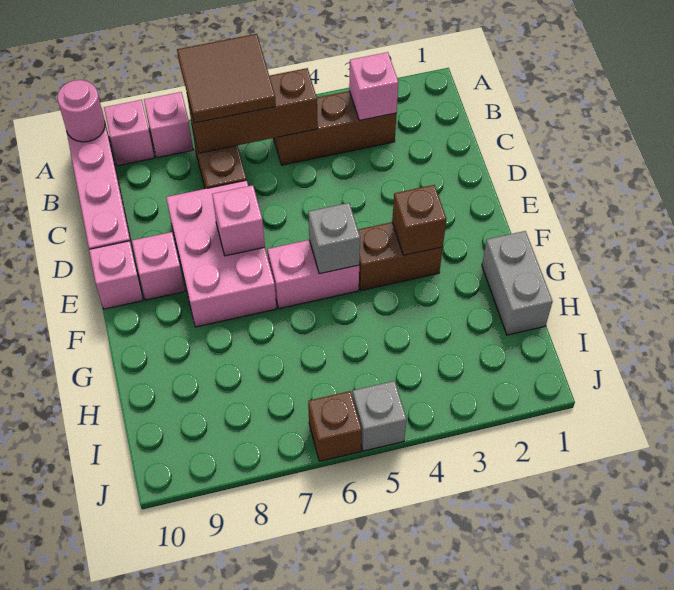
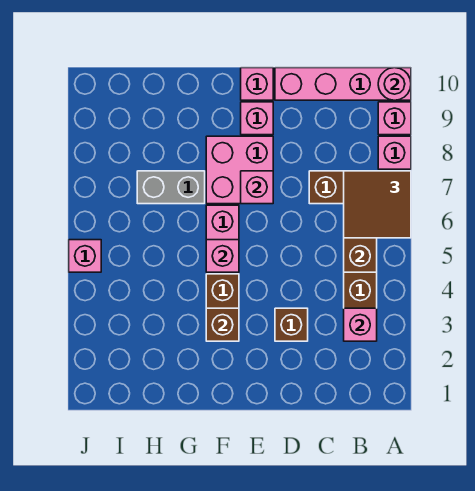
pink brick D7:F8 level 1 -> pink brick E7:F8 level 1
grey brick F5 level 2 -> pink brick F5 level 2
grey brick G1:H1 level 1 -> grey brick G7:H7 level 1
grey brick J5 level 1 -> pink brick J5 level 1
brown brick J6 level 1 -> brown brick D3 level 1

